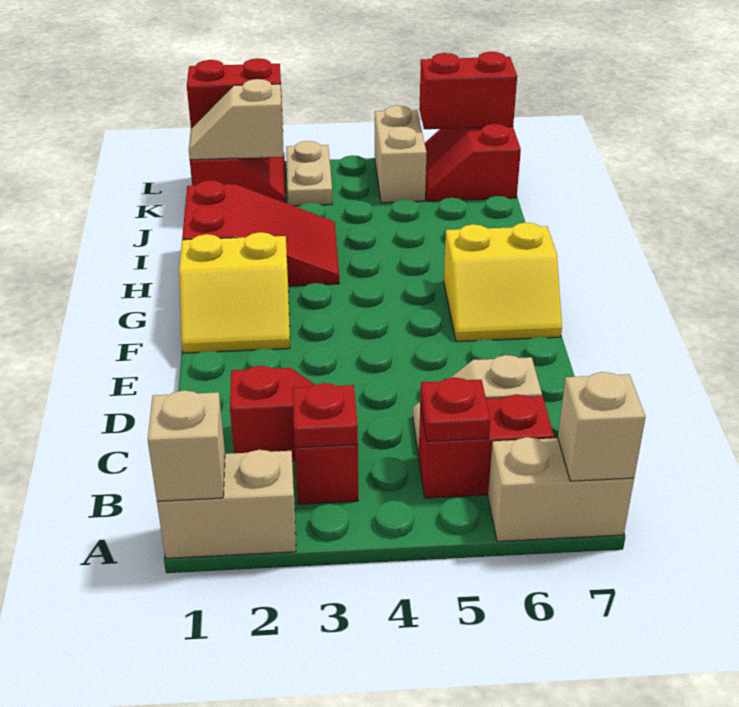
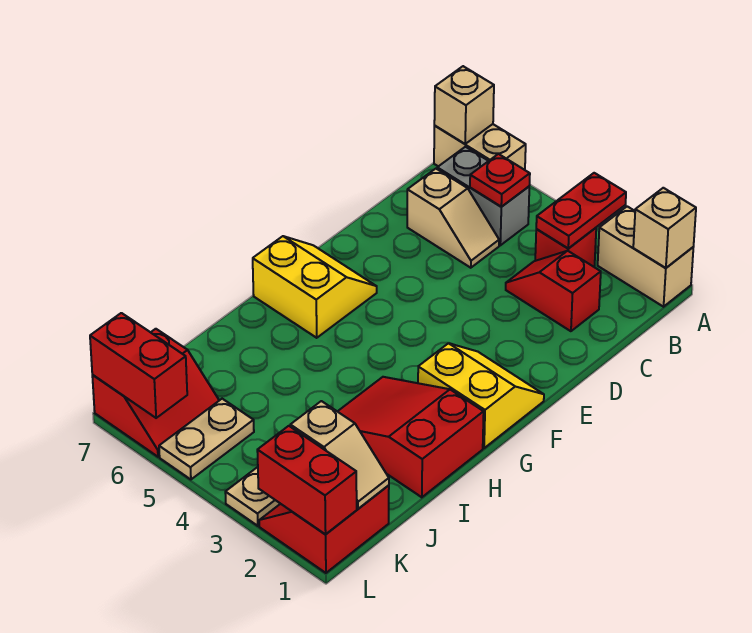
red plate B3 level 2 -> red plate A3:B3 level 2
red brick B5:B6 level 1 -> grey brick B5:B6 level 1
tan brick K5:L5 level 1 -> tan plate K5:L5 level 1

